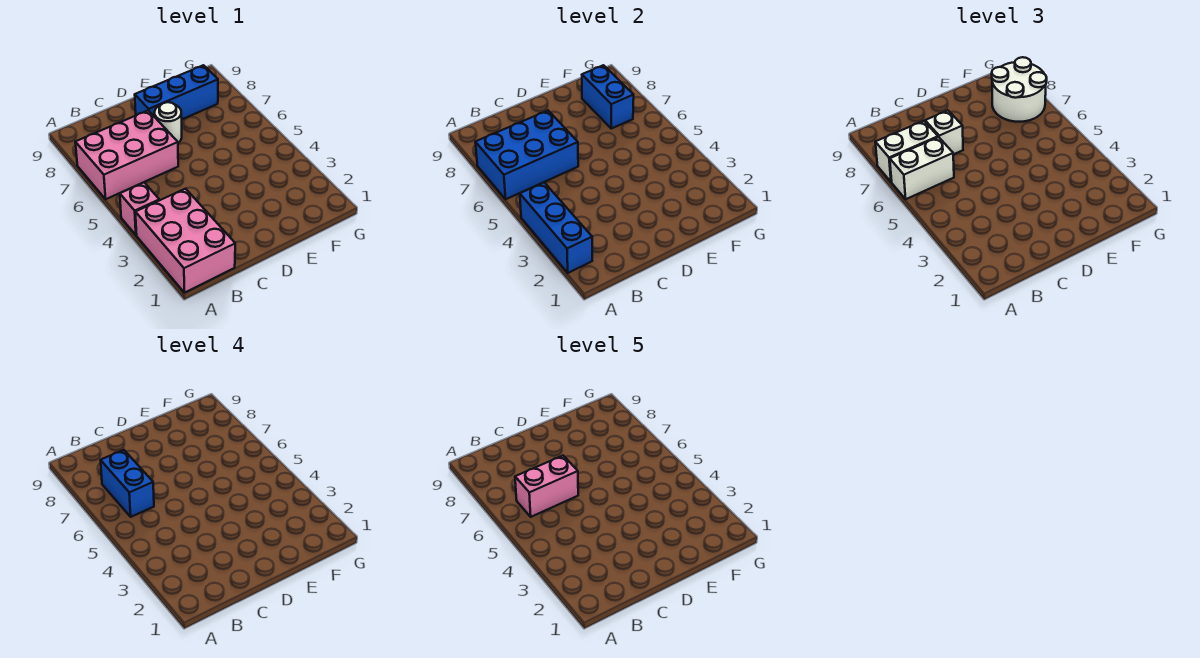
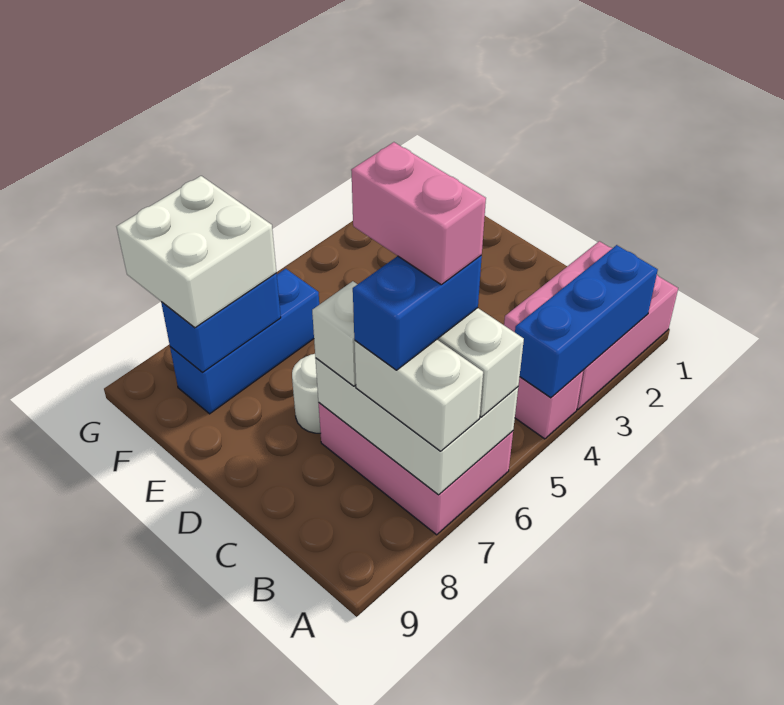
blue brick A6:C7 level 2 -> white brick A6:C7 level 2
blue brick D8:F8 level 1 -> blue brick F6:F8 level 1
white round brick F7:G8 level 3 -> white brick F7:G8 level 3

